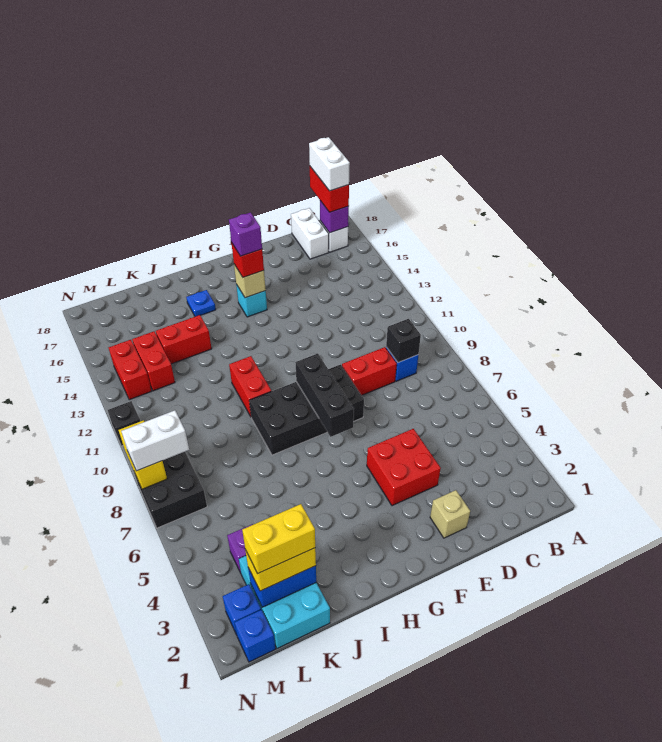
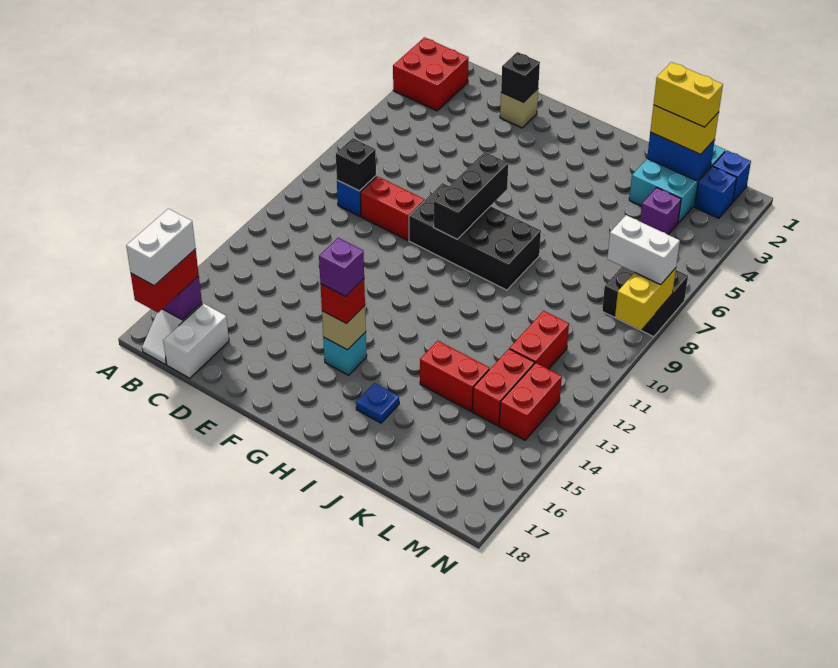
red brick E4:F5 level 1 -> red brick A2:B3 level 1
red brick I10:I11 level 1 -> red brick L11:L12 level 1
black brick N11 level 1 -> black brick E2 level 2

